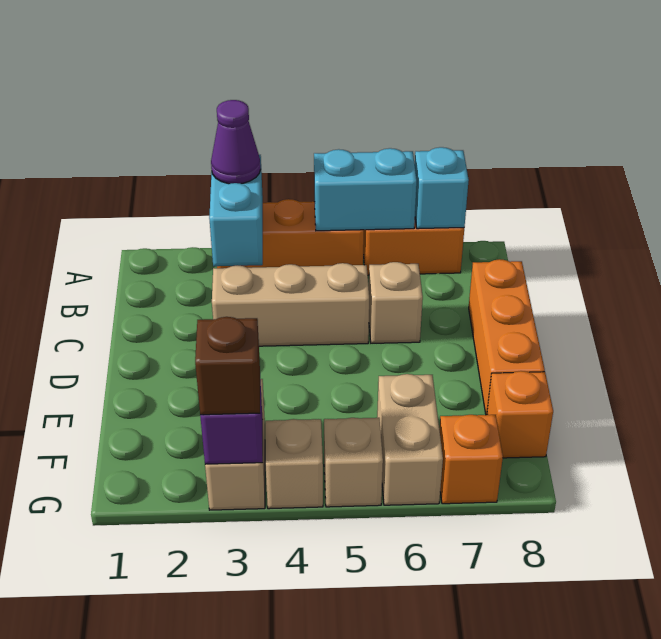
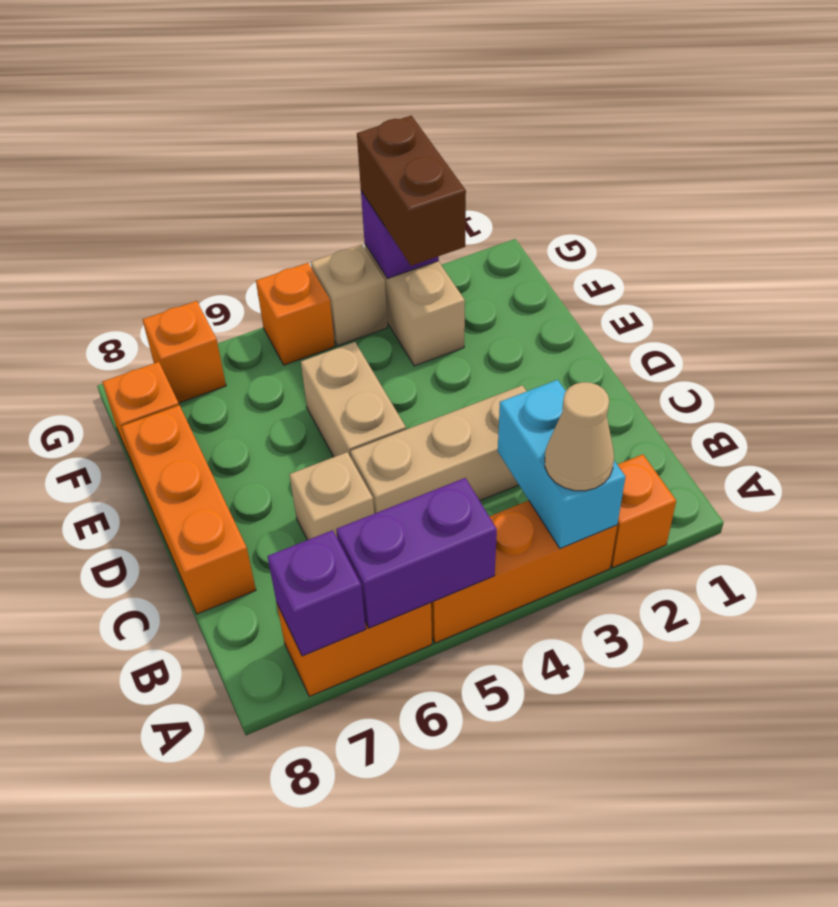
none -> orange brick A2 level 1
purple cone A3 level 3 -> tan cone A3 level 3
cyan brick A5:A6 level 2 -> purple brick A5:A6 level 2
cyan brick A7 level 2 -> purple brick A7 level 2
tan brick F6:G6 level 1 -> tan brick D5:E5 level 1
brown brick G3 level 3 -> brown brick F3:G3 level 3
tan brick G5 level 1 -> orange brick G5 level 1

